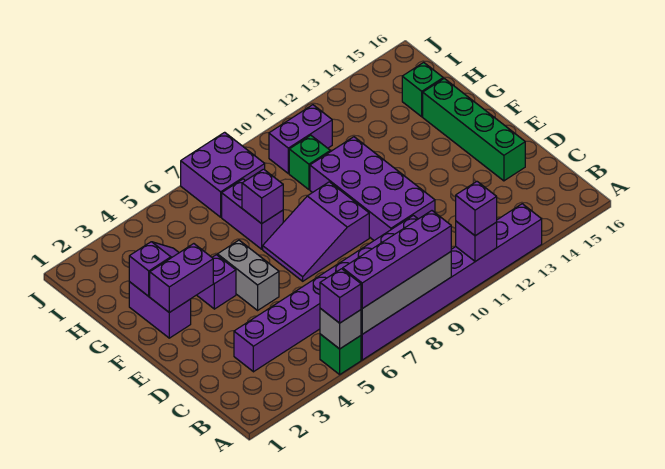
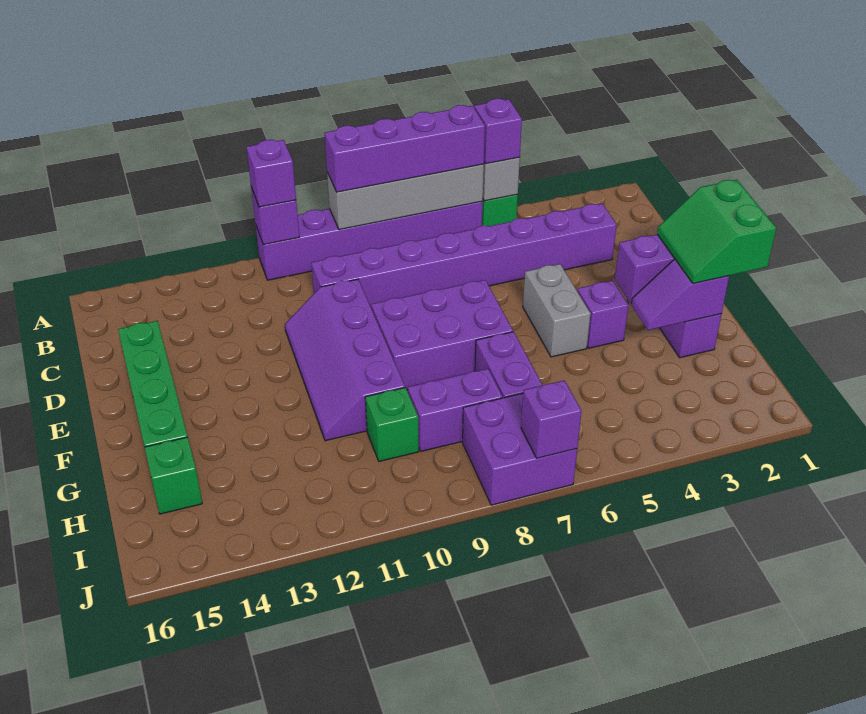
purple brick A6:A13 level 1 -> purple brick A6:A11 level 1
purple brick D10:G11 level 1 -> purple slope D10:G11 level 1 top 10
purple slope E7:F9 level 1 top 9 -> purple brick E7:F9 level 1
none -> green slope F1:G2 level 3 top 1
purple brick G7 level 2 -> purple brick J7 level 2
purple brick I10:I11 level 1 -> purple brick H8:H9 level 1

